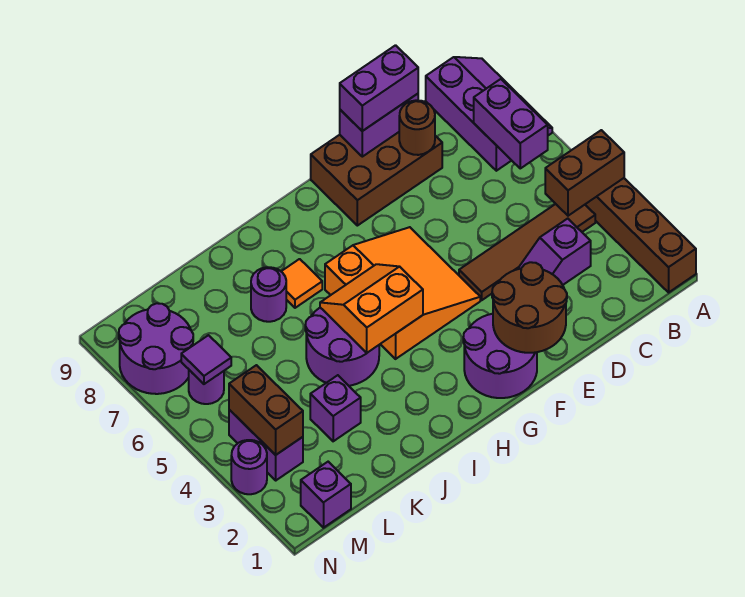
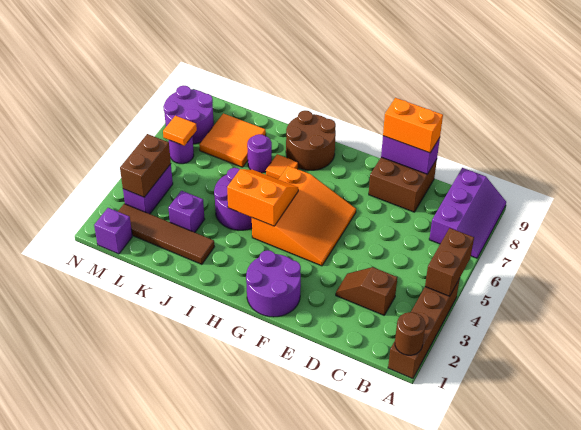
brown brick A4:B4 level 2 -> brown brick A4:A5 level 2
brown tile B4:E4 level 1 -> brown tile J2:M2 level 1
purple brick B6:B7 level 2 -> none
purple slope C3:D3 level 1 top C -> brown slope C3:D3 level 1 top C
brown brick D8:F9 level 1 -> brown brick D8:E9 level 1
brown round brick D8 level 2 -> brown round brick A1 level 2
purple brick D9:E9 level 3 -> orange brick D9:E9 level 3
brown round brick E1:F2 level 2 -> brown round brick H8:I9 level 1
none -> orange tile K7:L8 level 1
purple tile M6 level 2 -> orange tile M6 level 2
purple round brick N3 level 1 -> none

